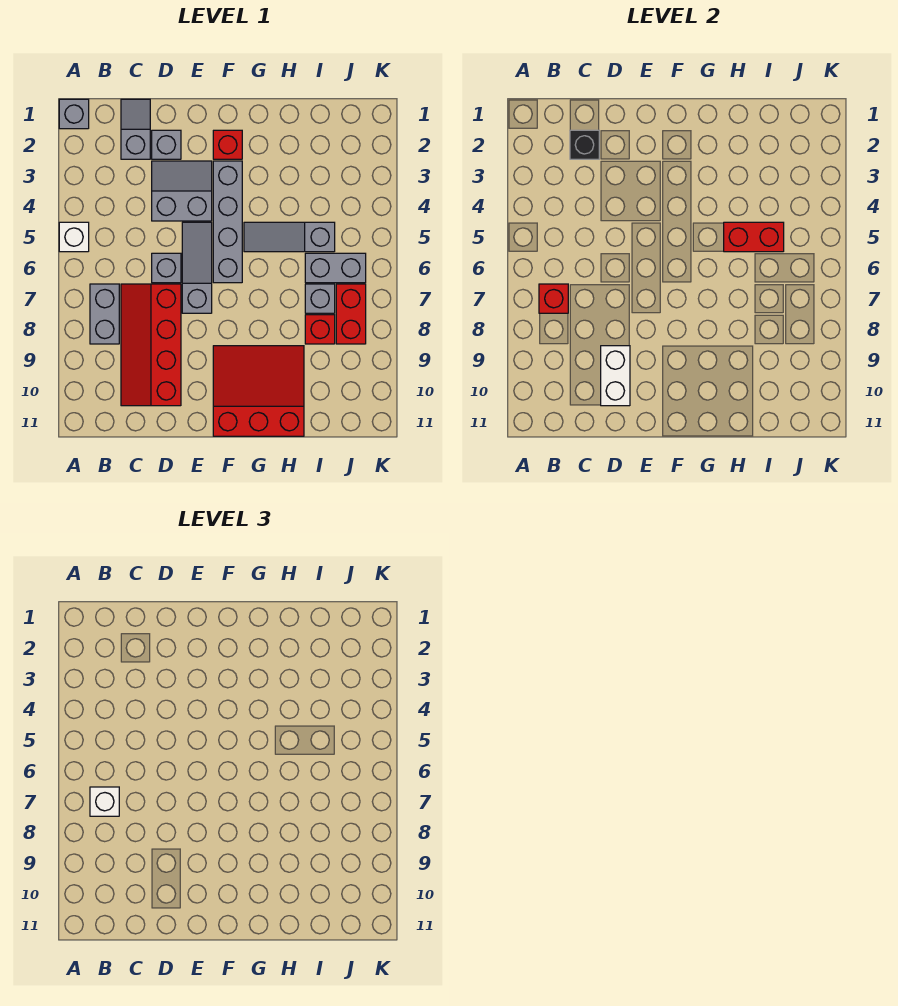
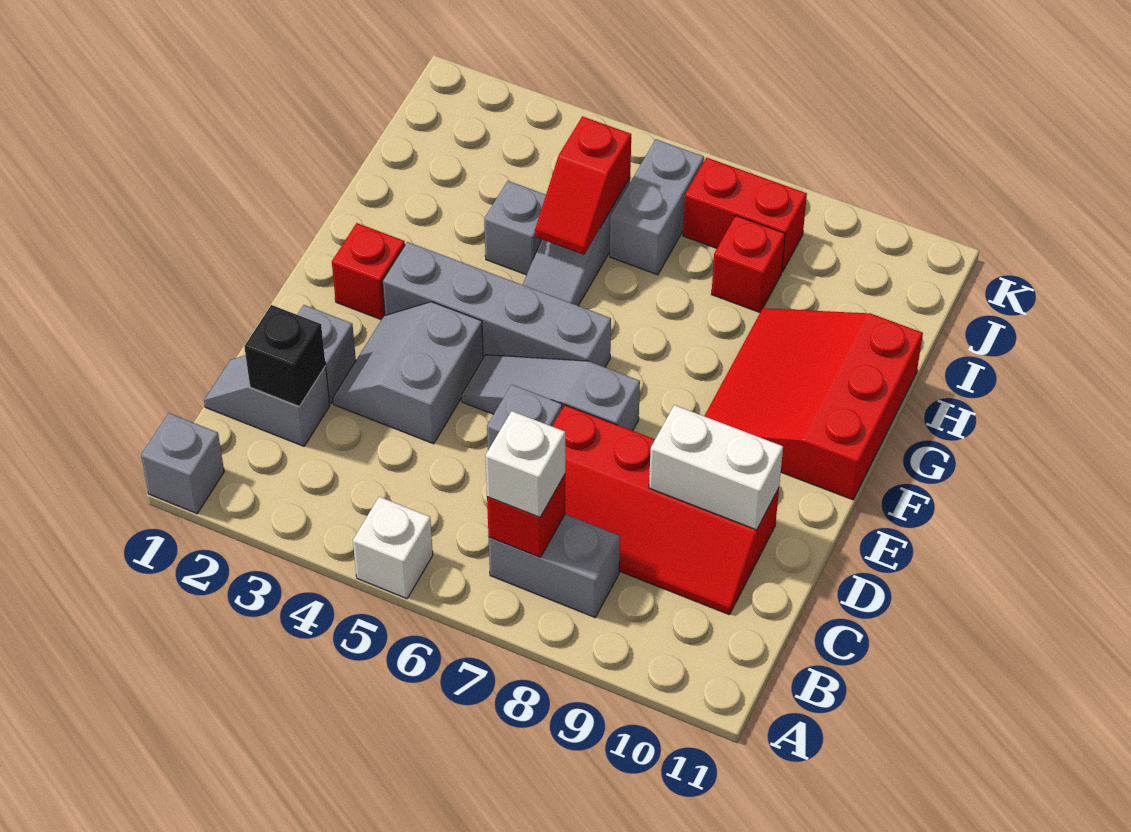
red brick H5:I5 level 2 -> red slope H5:I5 level 2 top I
grey brick I7 level 1 -> grey brick H4 level 1

